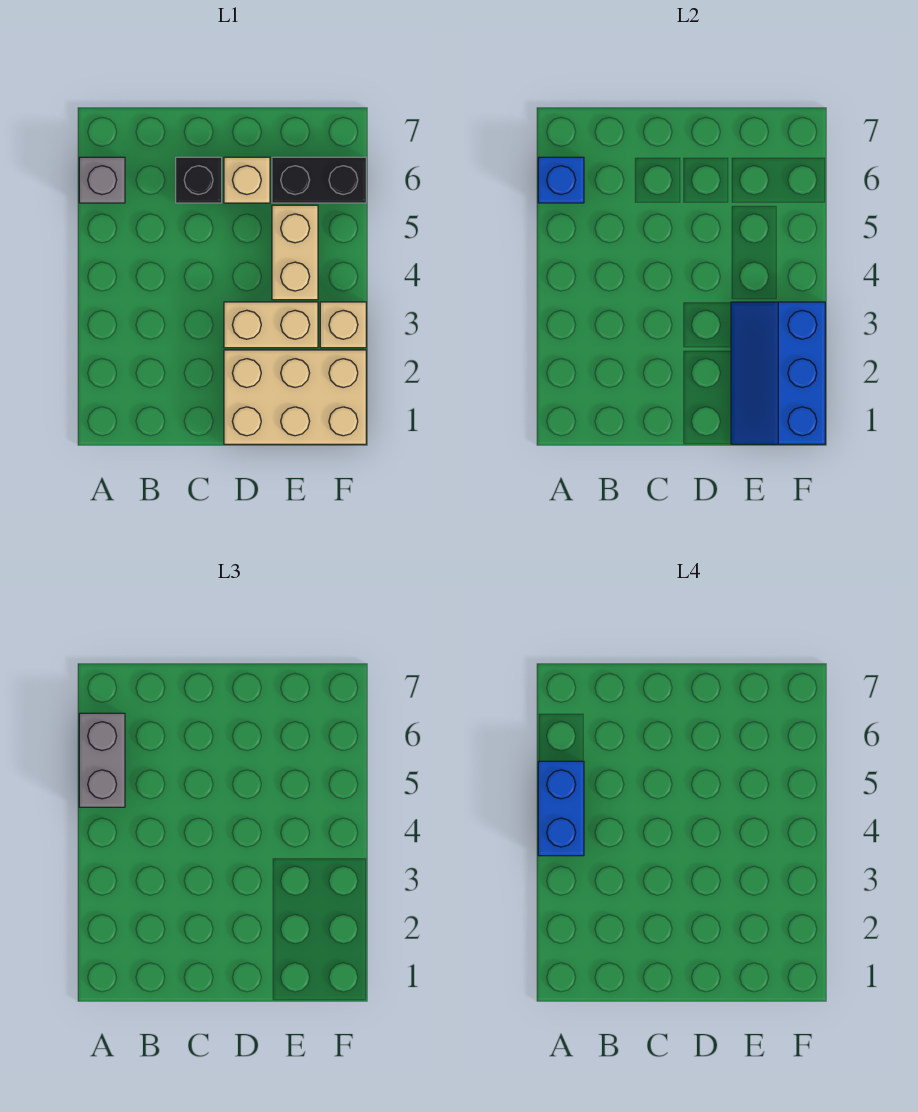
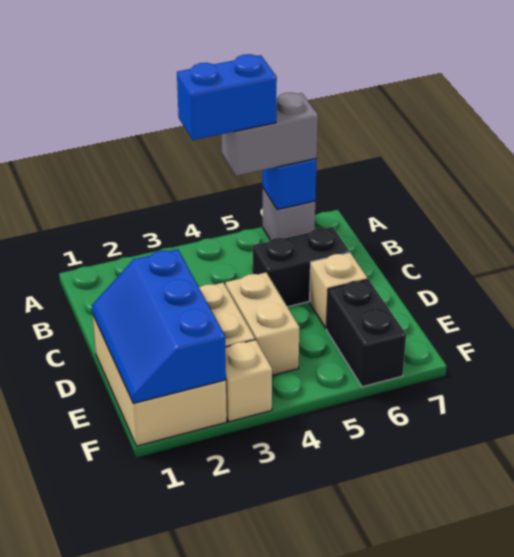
black brick C6 level 1 -> black brick C5:C6 level 1
blue slope E1:F3 level 2 top F -> blue slope D1:F2 level 2 top 2
tan brick E4:E5 level 1 -> tan brick D4:E4 level 1

